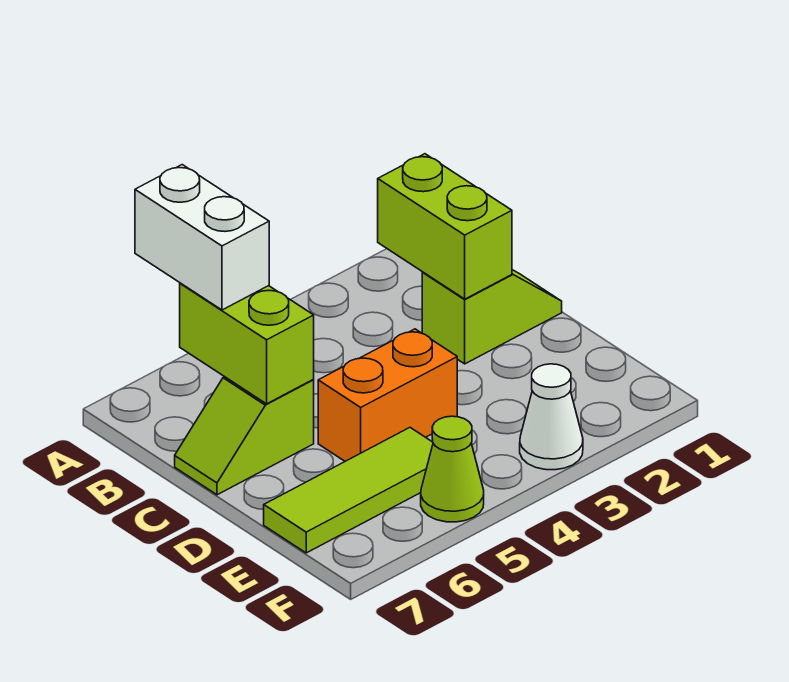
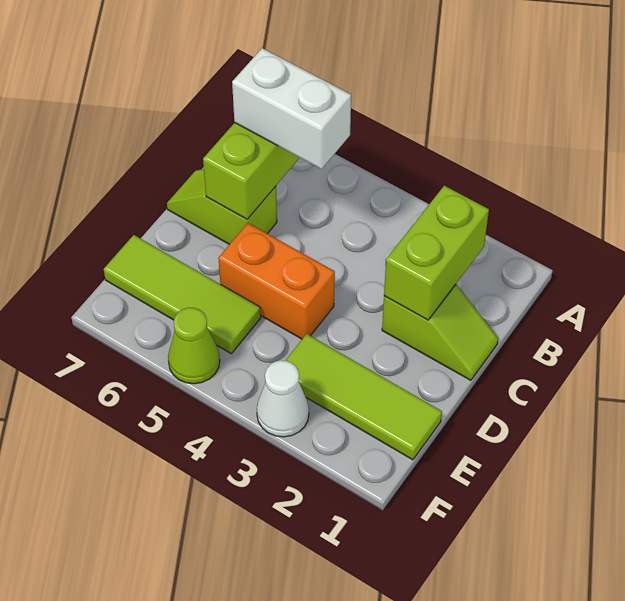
white brick A6:B6 level 3 -> white brick B5:B6 level 3
none -> lime tile E1:E3 level 1

